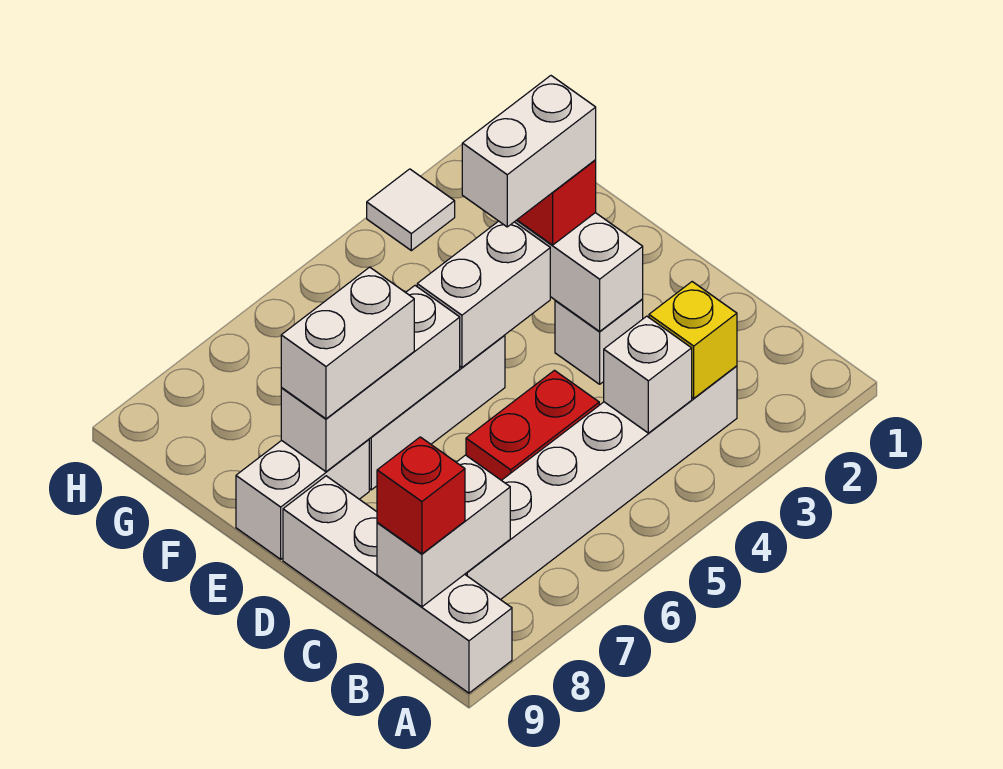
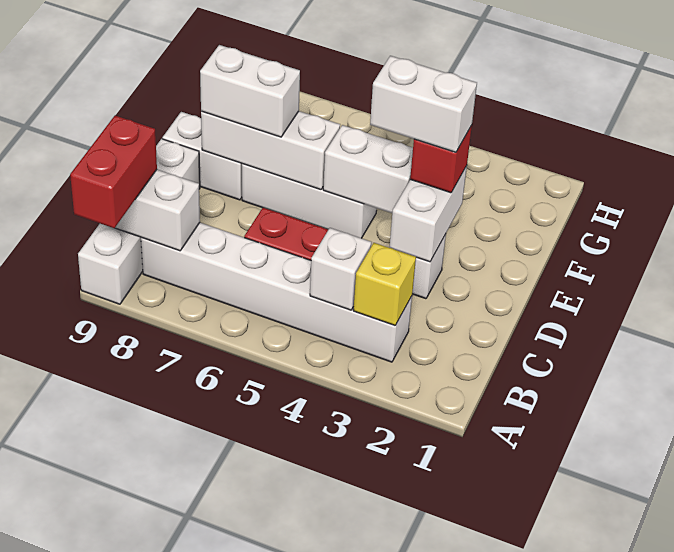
red brick B9 level 3 -> red brick A9:B9 level 3
white tile H3 level 1 -> none

